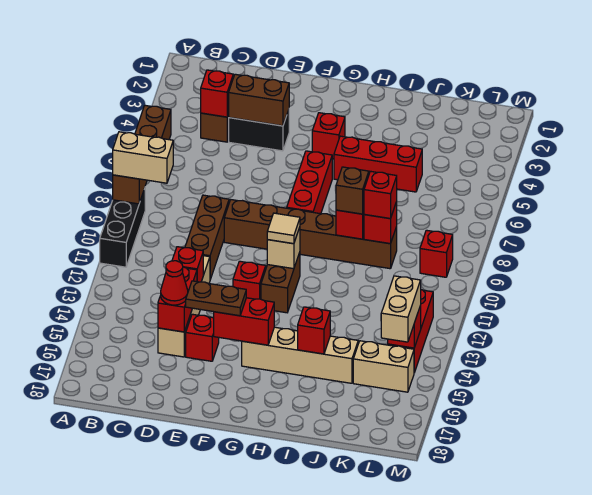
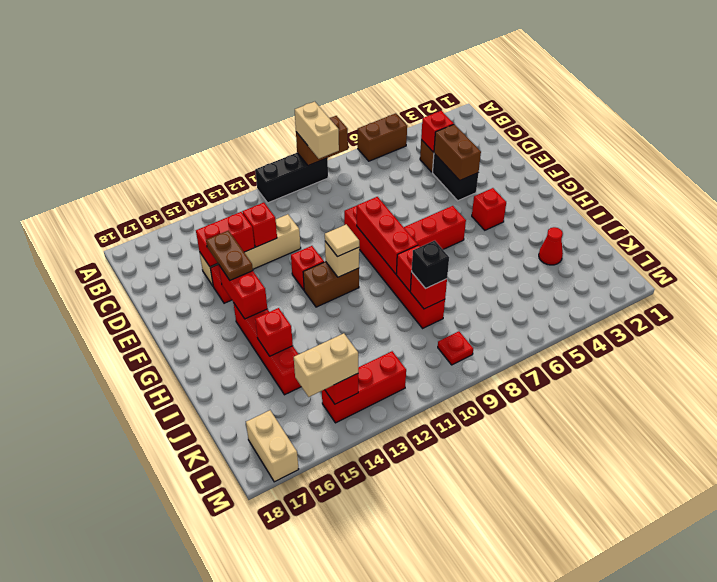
brown brick D9:D11 level 1 -> none
red cone D15 level 3 -> red cone J3 level 1
brown brick E9:J9 level 1 -> red brick E9:J9 level 1
tan brick G15:J15 level 1 -> red brick G15:J15 level 1
red brick H5:J5 level 1 -> red brick F9:H9 level 2
brown brick I9 level 3 -> none
red brick J9 level 3 -> black brick J9 level 3
tan brick K15:L15 level 1 -> tan brick L17:M17 level 1
red brick L9 level 1 -> red plate L9 level 1

